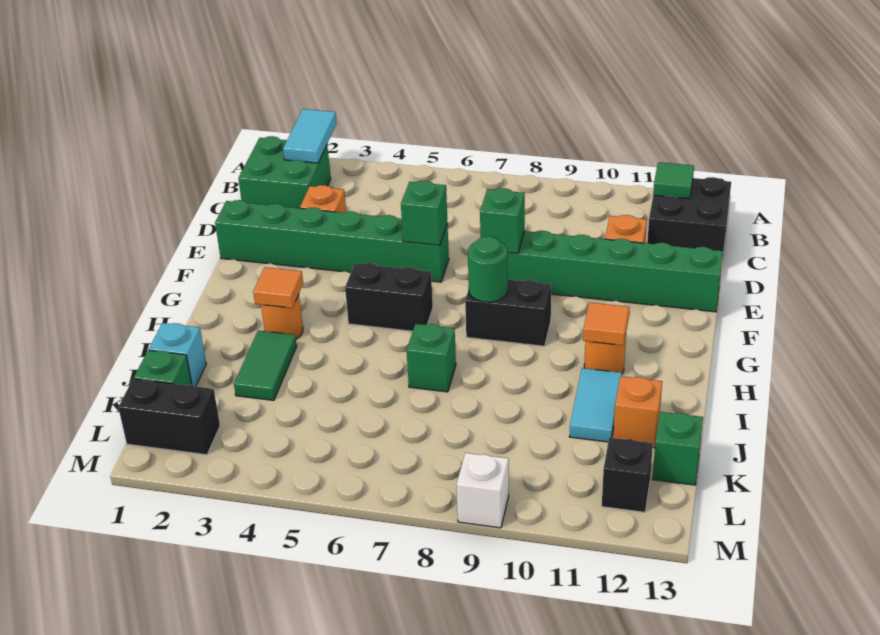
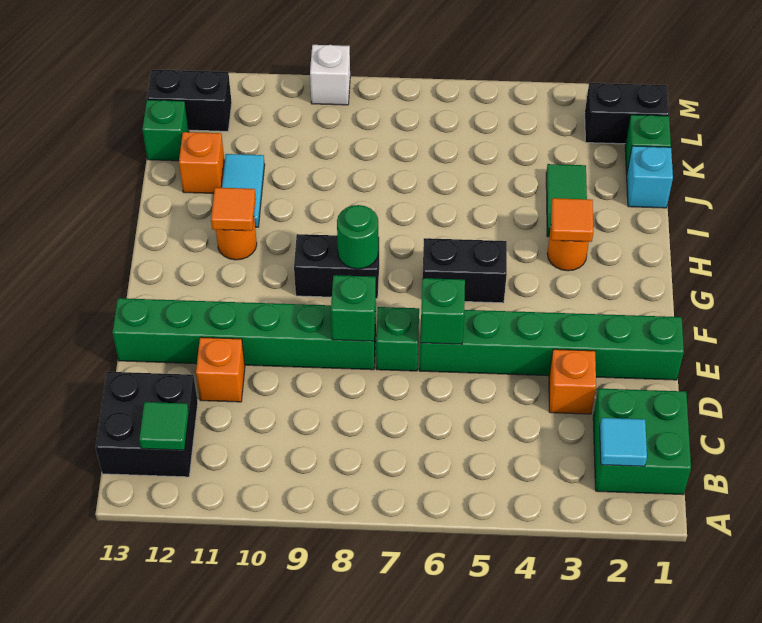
cyan tile A2:B2 level 2 -> cyan tile B2 level 2
green brick I7 level 1 -> green brick E7 level 1
black brick L12 level 1 -> black brick L12:L13 level 1

